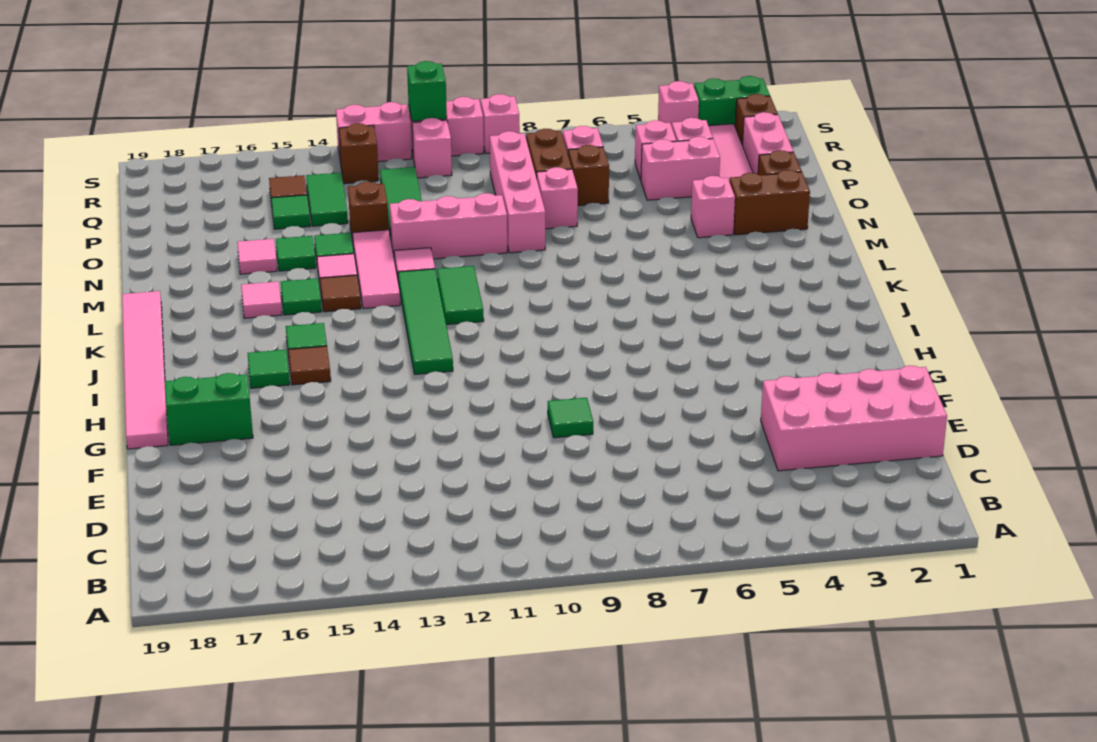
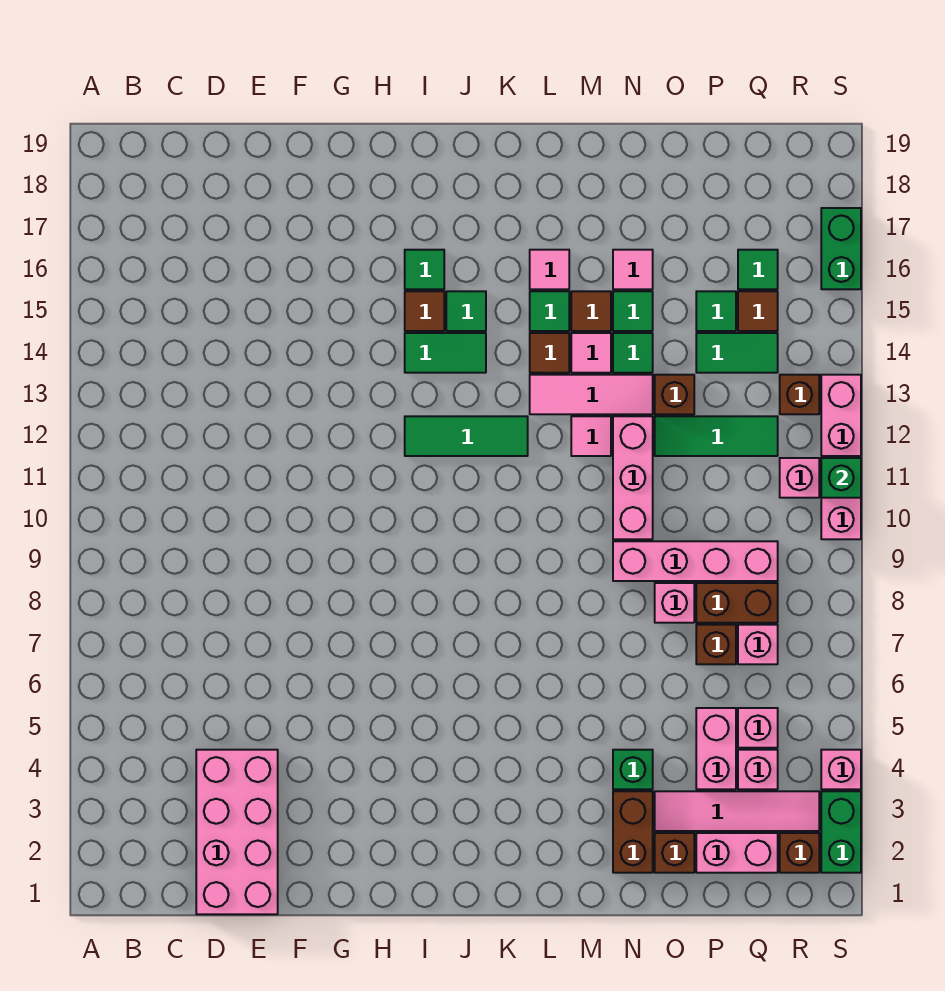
green tile F9 level 1 -> green tile Q16 level 1
green brick G17:G18 level 1 -> green brick S16:S17 level 1
pink tile G19:L19 level 1 -> none
green tile I12:L12 level 1 -> green tile I12:K12 level 1
green tile K11:L11 level 1 -> green tile I14:J14 level 1
none -> brown tile M15 level 1
pink brick N4 level 1 -> green brick N4 level 1
pink brick S9 level 1 -> none

